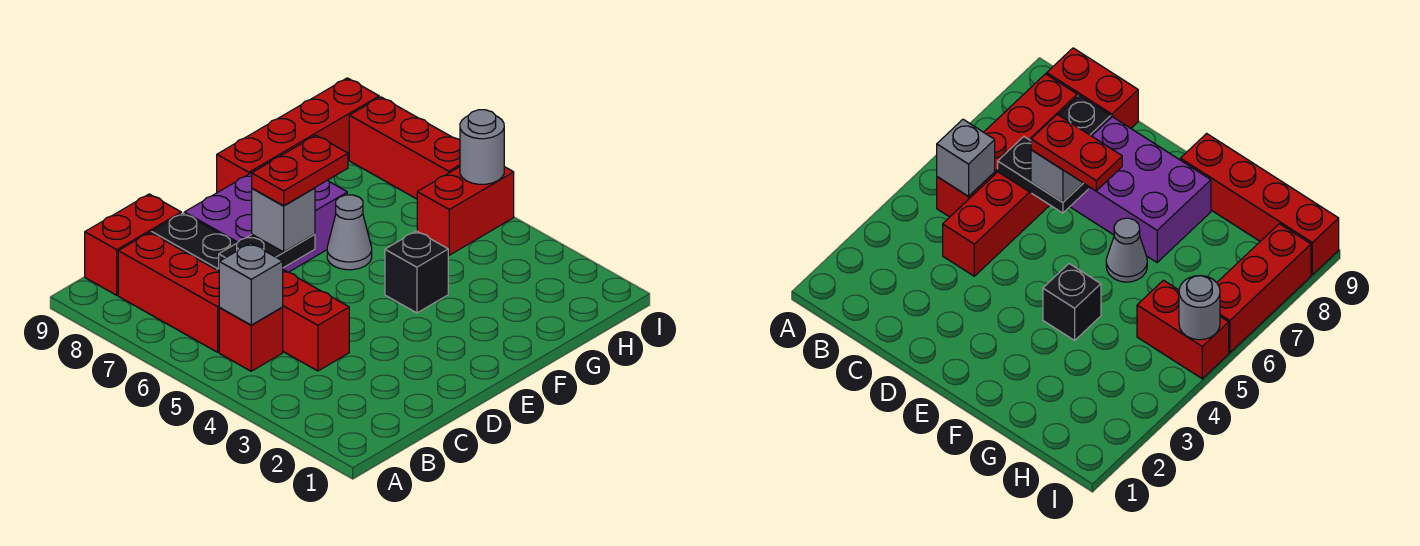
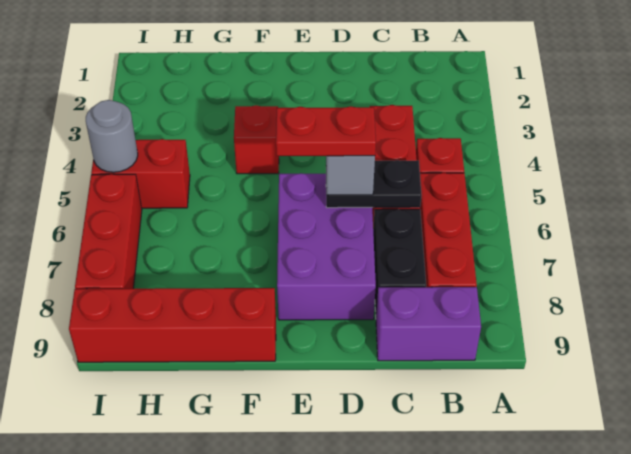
grey brick B5 level 2 -> none
red brick B9:C9 level 1 -> purple brick B9:C9 level 1
purple brick D7:F8 level 1 -> purple brick D6:E8 level 1
black brick F4 level 1 -> red brick F4 level 1
grey cone F6 level 1 -> none

